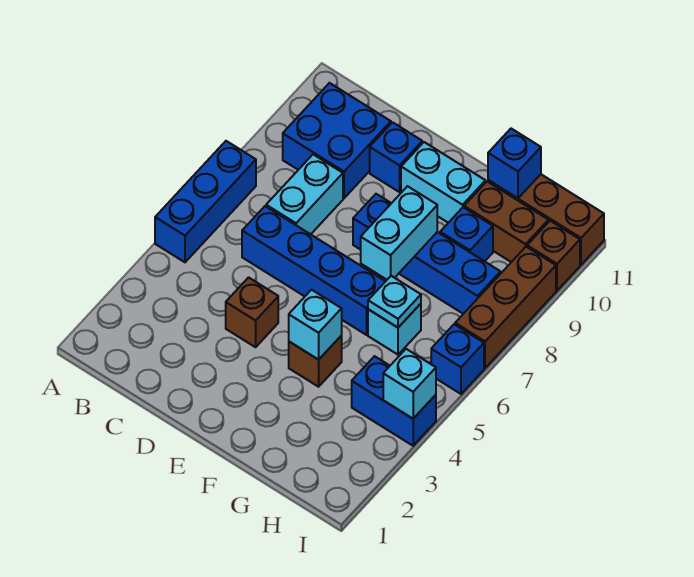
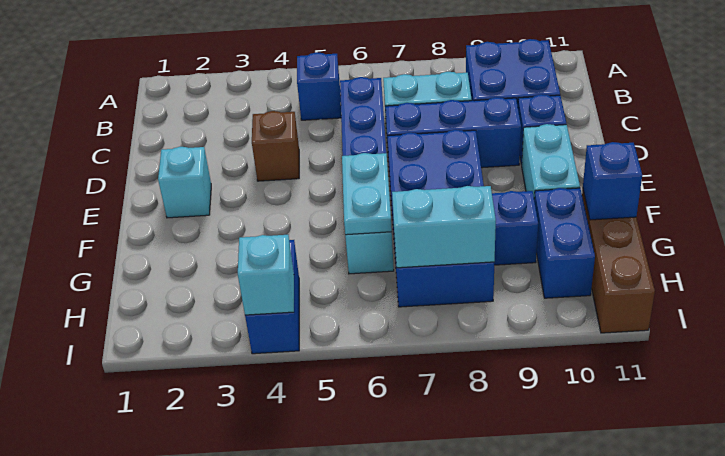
blue brick A5:A7 level 1 -> blue brick D7:D9 level 1
blue brick E8:H8 level 1 -> blue brick E7:H8 level 1
brown brick F4 level 1 -> none
cyan brick F4 level 2 -> cyan brick E2 level 1
cyan brick F7:F8 level 2 -> cyan brick H7:H8 level 2
cyan plate G6 level 2 -> cyan plate F6:G6 level 2
brown brick G10:H10 level 1 -> blue brick G10:H10 level 1
blue brick I6 level 1 -> blue brick B5 level 1
brown brick I7:I9 level 1 -> none
brown brick I10 level 1 -> none

